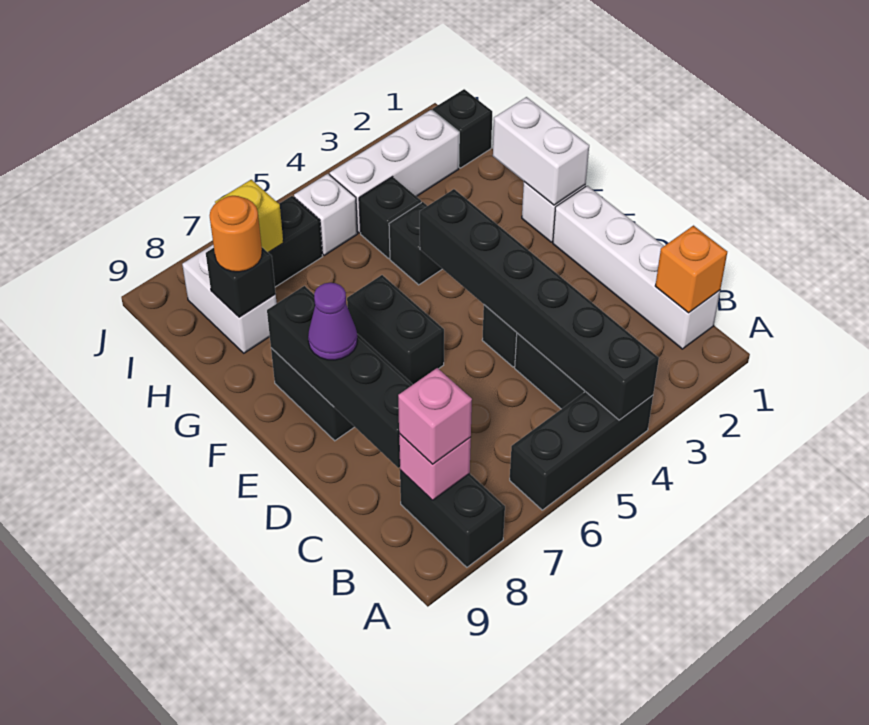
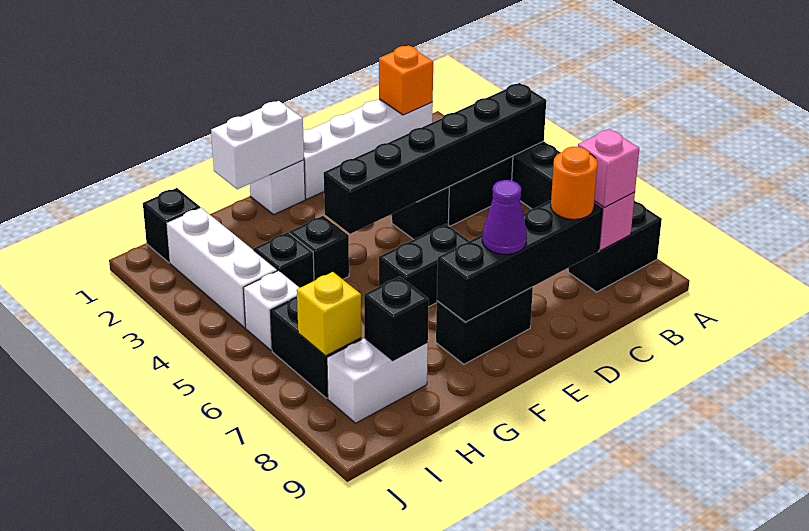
orange round brick H8 level 3 -> orange round brick C8 level 3

